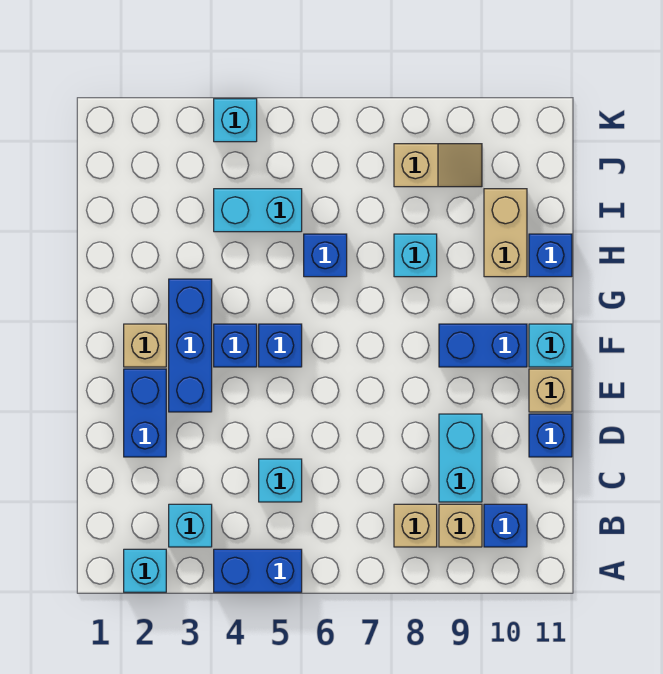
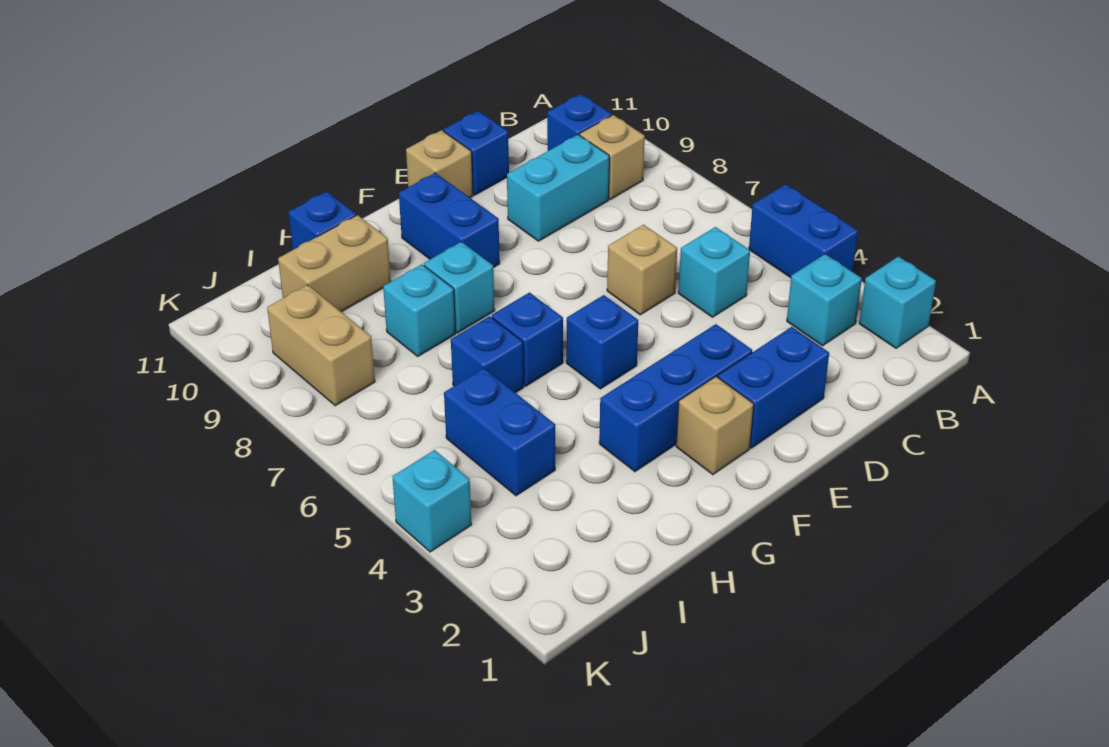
tan brick B8 level 1 -> tan brick D6 level 1
blue brick F4 level 1 -> blue brick G6 level 1
cyan brick F11 level 1 -> cyan brick G8 level 1
cyan brick I4:I5 level 1 -> blue brick I4:I5 level 1
tan slope J8:J9 level 1 top 8 -> tan brick J8:J9 level 1

